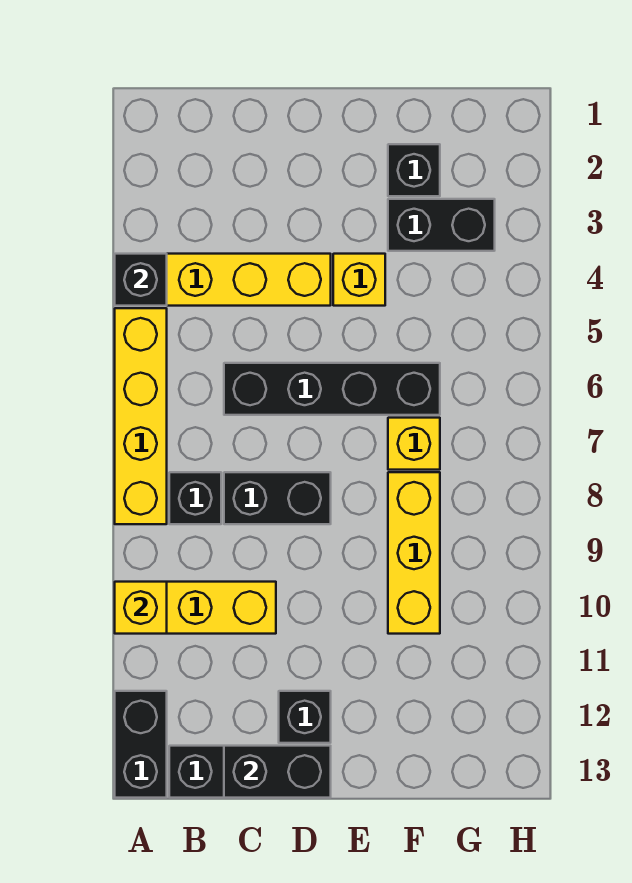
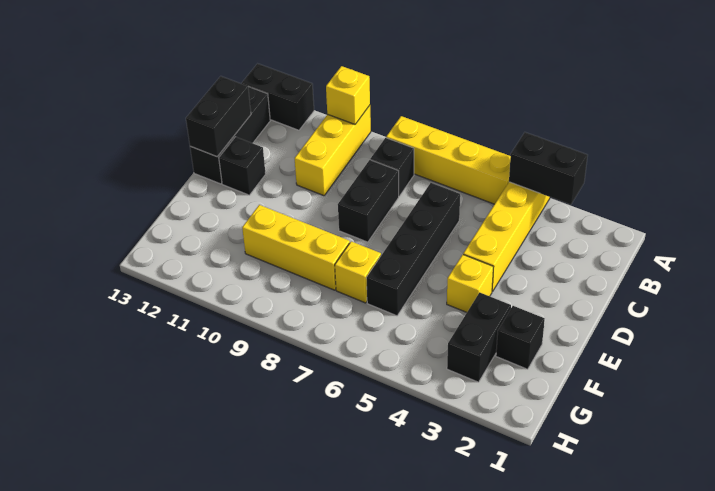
black brick A4 level 2 -> black brick A3:A4 level 2

